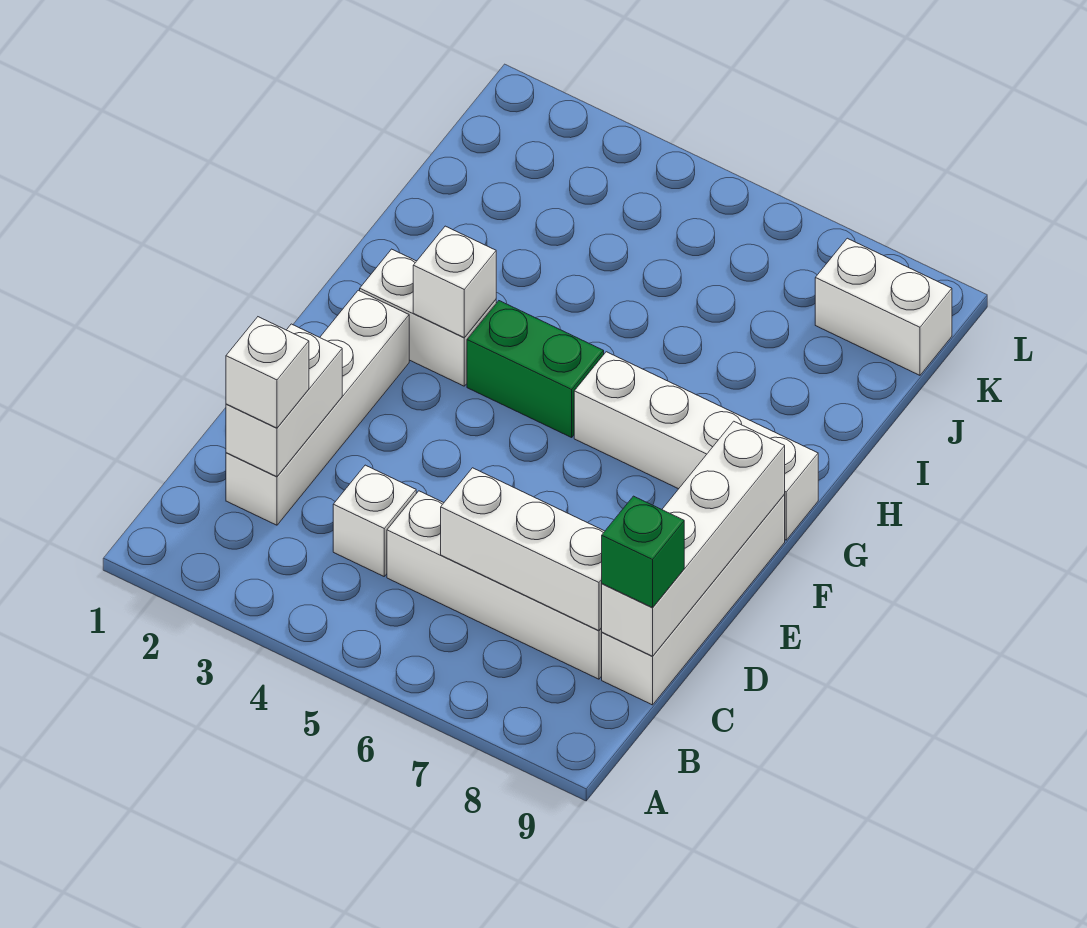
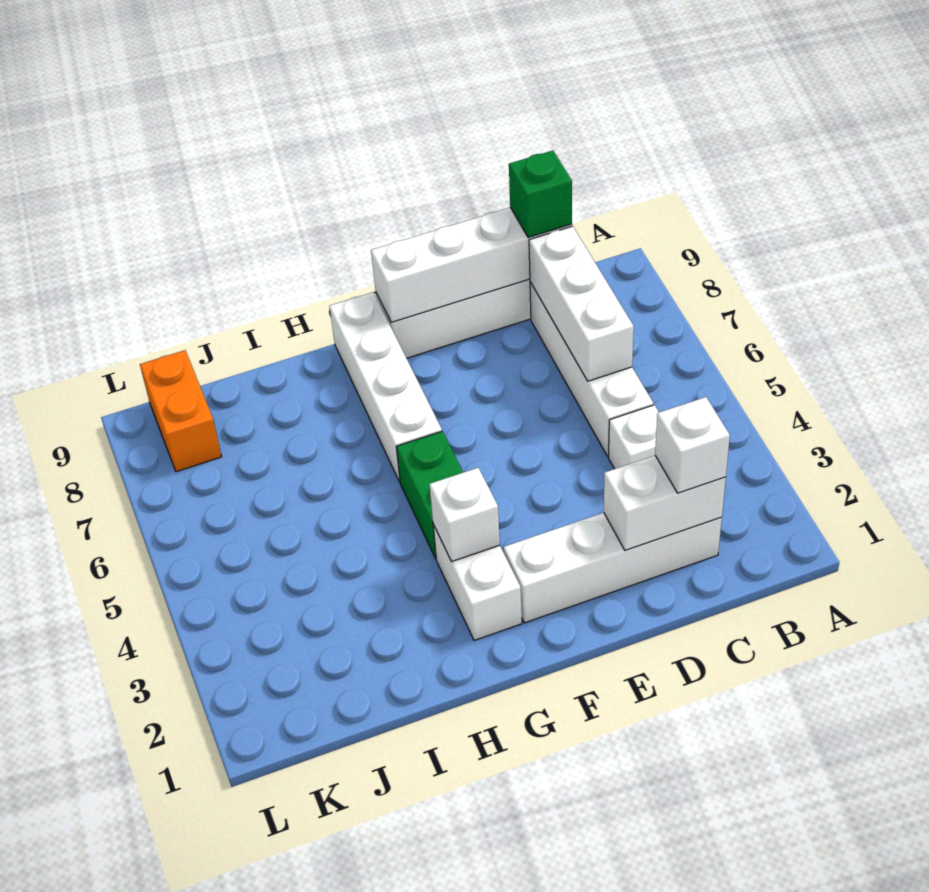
white brick K8:K9 level 1 -> orange brick K8:K9 level 1

